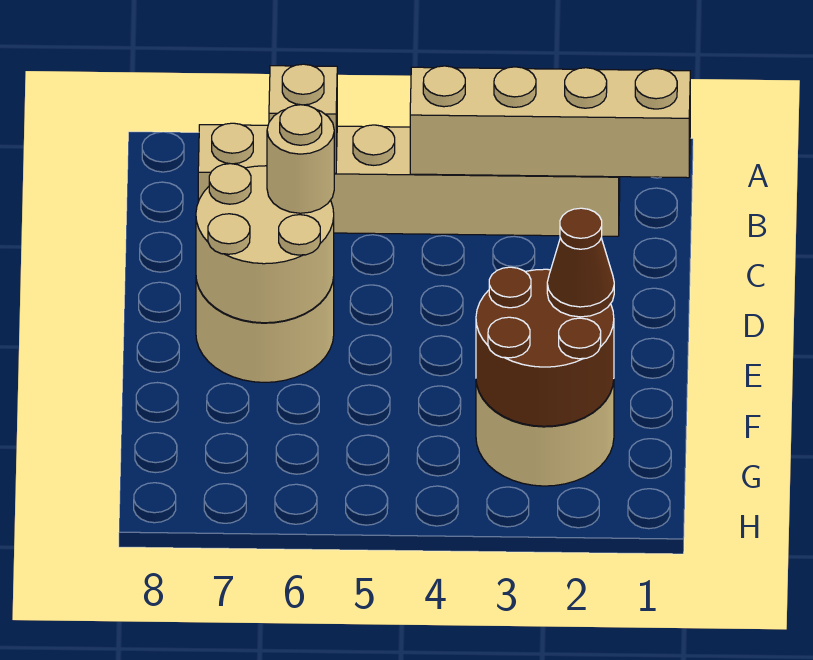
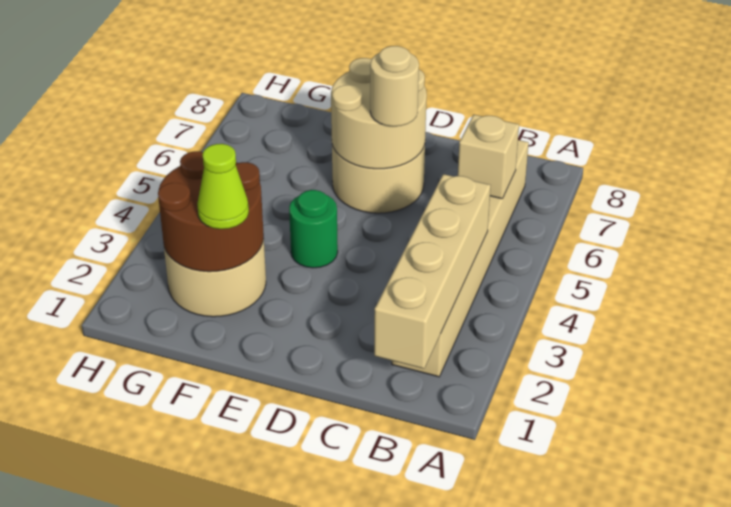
none -> green round brick E4 level 1
brown cone F2 level 3 -> lime cone F2 level 3

